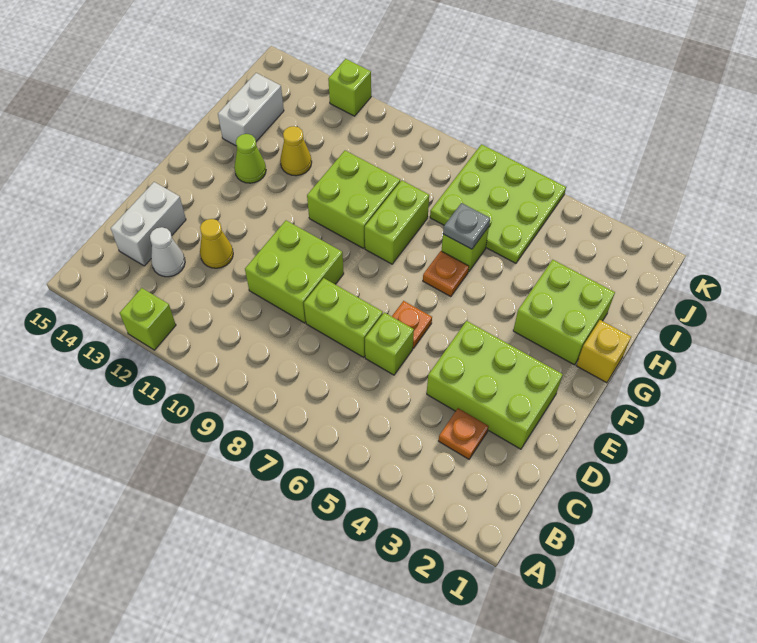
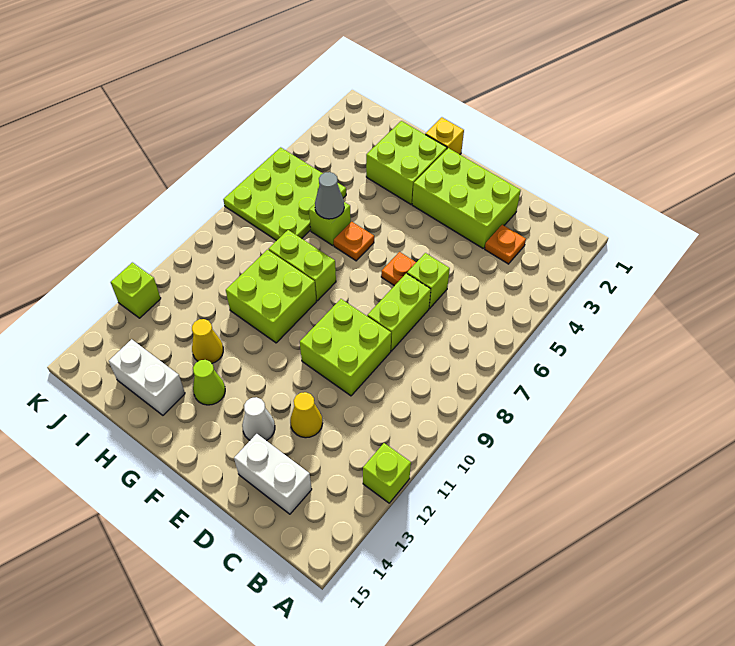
white cone C13 level 1 -> white cone E13 level 1
lime brick D2:E4 level 1 -> lime brick D2:F3 level 1
grey plate H6 level 2 -> grey cone H6 level 2

